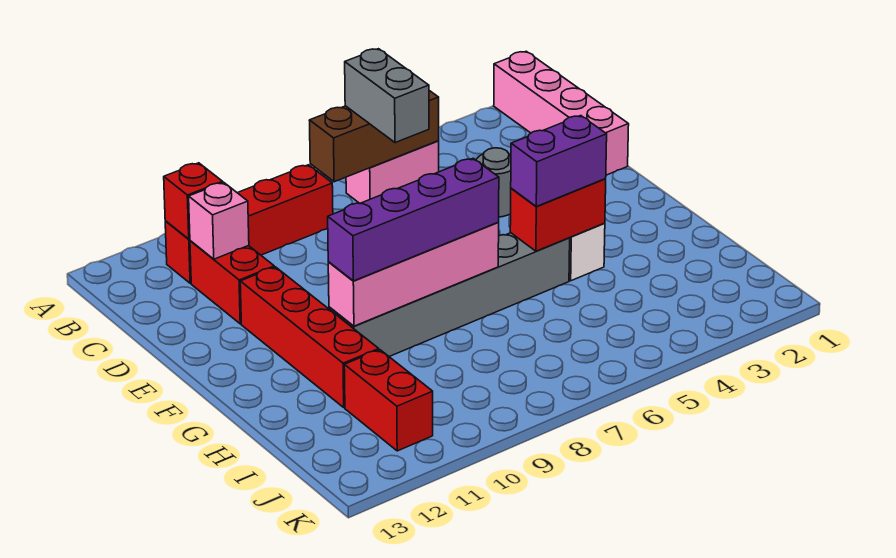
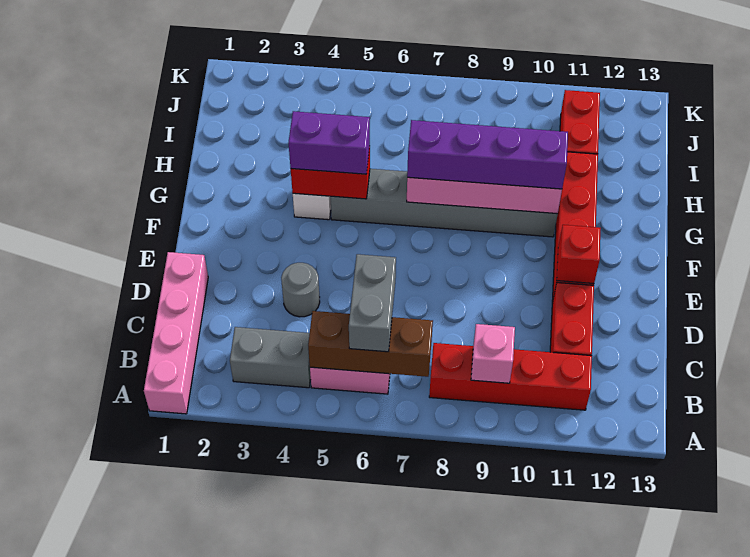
none -> grey brick B3:B4 level 1
red brick B11 level 2 -> red brick E11 level 2
pink brick C11 level 2 -> pink brick B9 level 2

